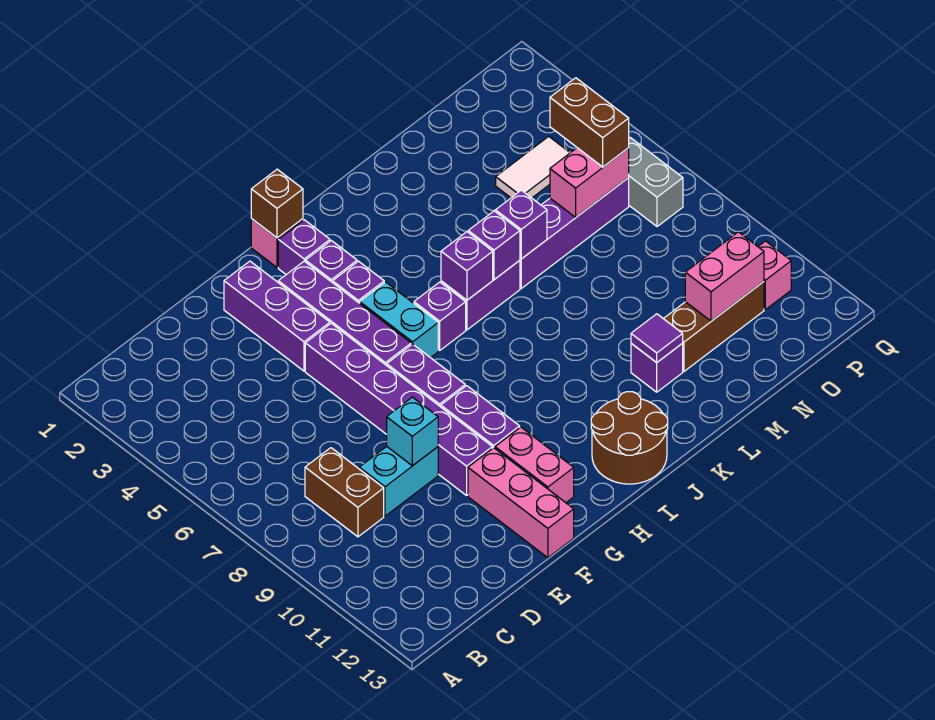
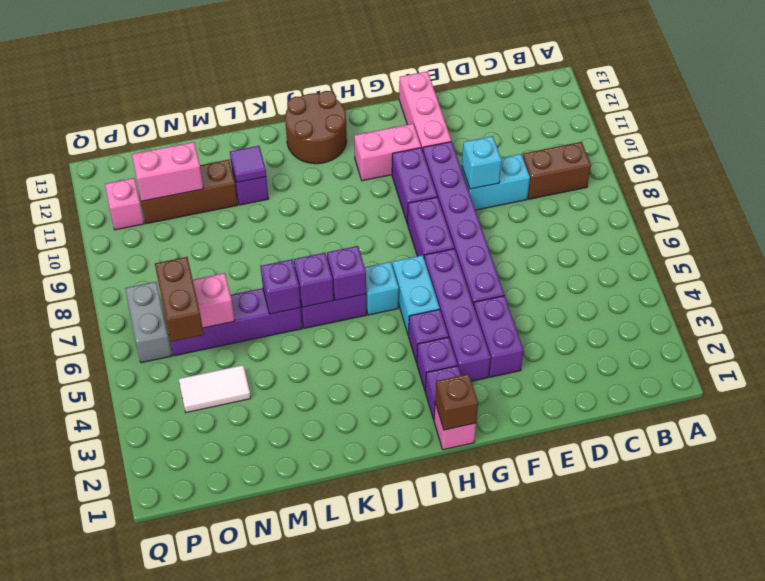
brown brick C8:C9 level 1 -> brown brick B9:C9 level 1
purple brick F2:F4 level 1 -> purple brick F3:F4 level 1
pink brick G11:G12 level 1 -> pink brick G11:H11 level 1
purple brick I6 level 1 -> cyan brick I6 level 1

